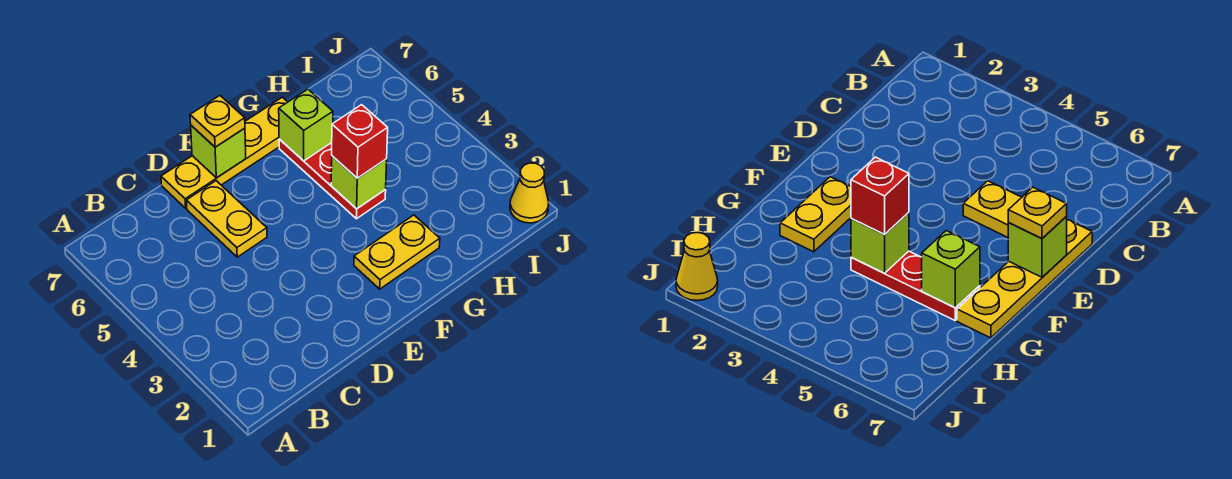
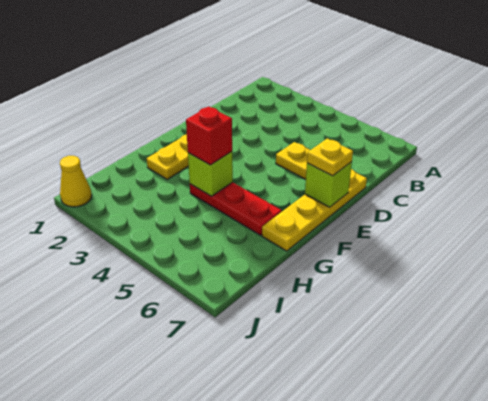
lime brick G6 level 2 -> none

